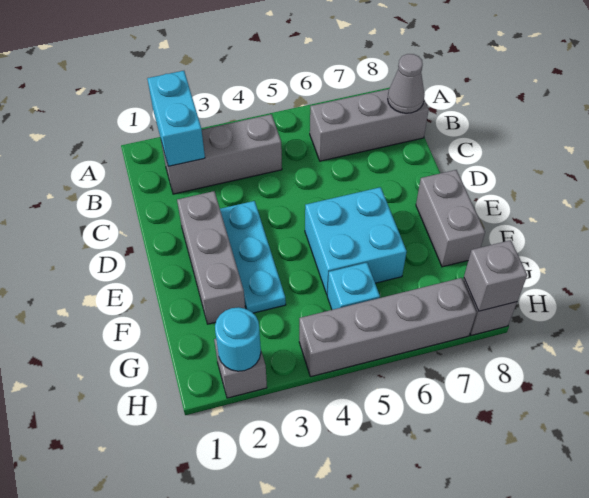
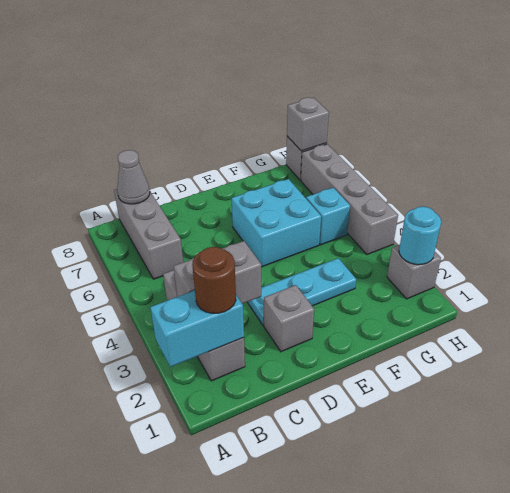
none -> brown round brick B2 level 3
grey brick D2:F2 level 1 -> grey brick D2 level 1
grey brick E8:F8 level 1 -> grey brick B3:C3 level 2

